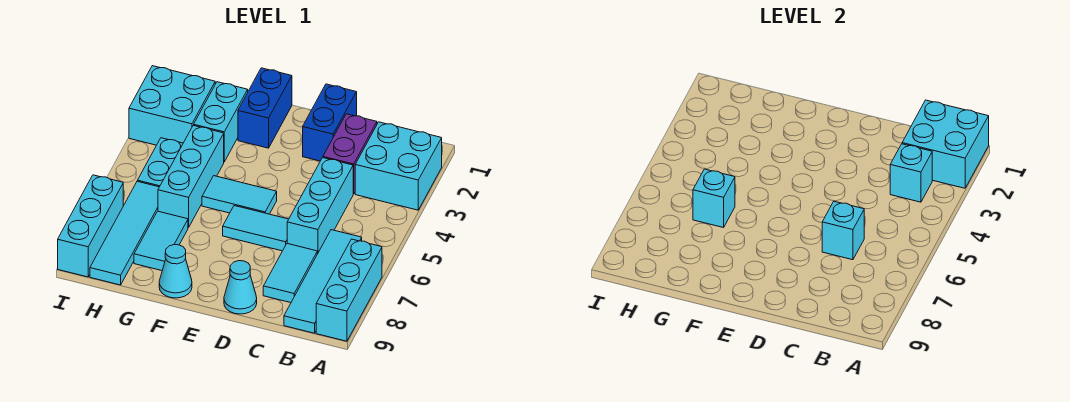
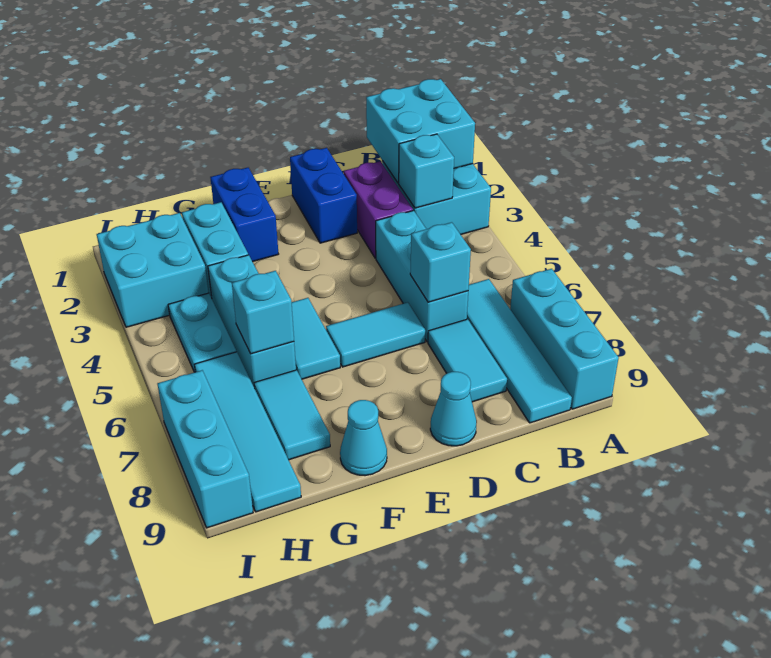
cyan tile E5:F5 level 1 -> cyan tile F5:F6 level 1

